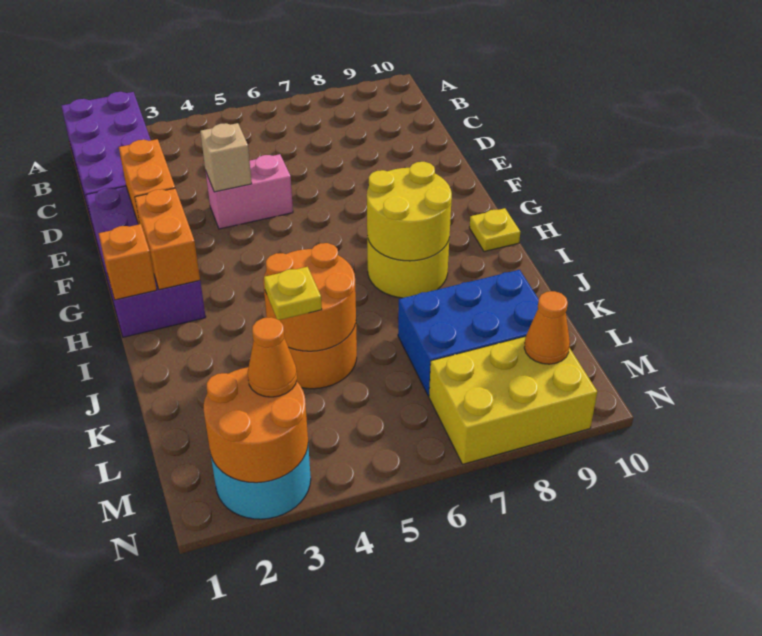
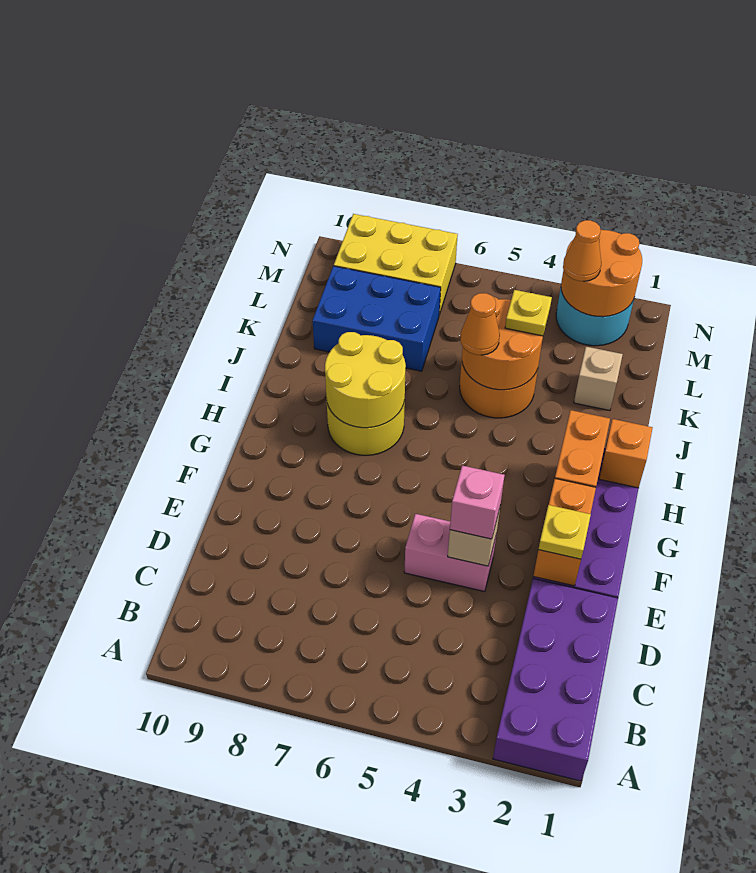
none -> pink brick E4 level 3
yellow plate H10 level 1 -> yellow plate E2 level 3
none -> tan brick K2 level 1
orange cone M9 level 2 -> orange cone J5 level 3

